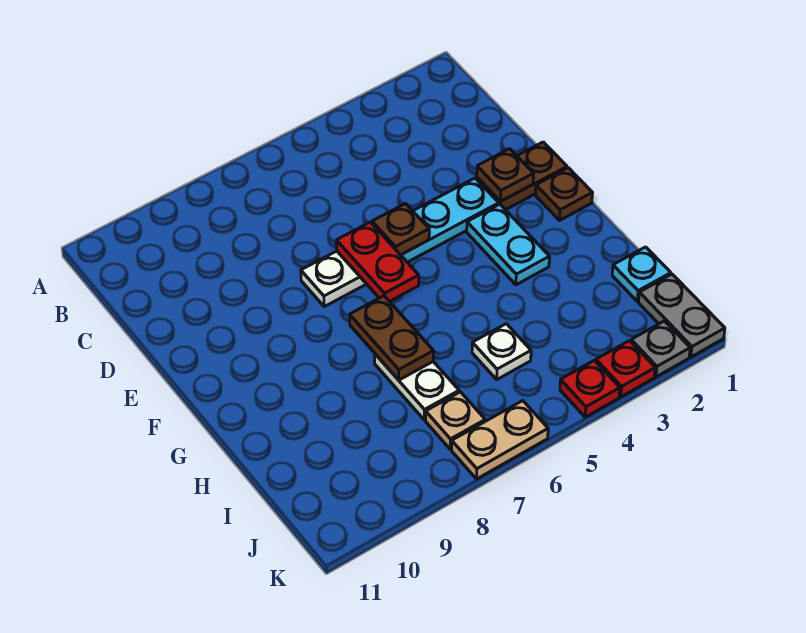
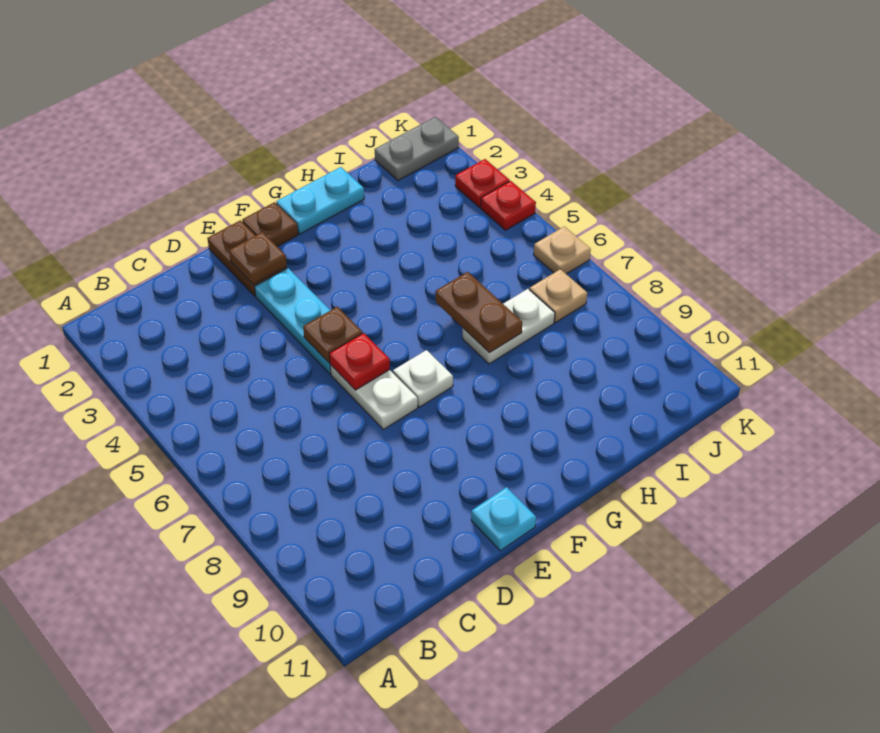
red plate E6:F6 level 2 -> red plate E6 level 2
cyan plate F3:G3 level 1 -> cyan plate G1:H1 level 1
brown plate G7:H7 level 2 -> brown plate H6:H7 level 2
cyan plate I1 level 1 -> cyan plate E11 level 1
white plate I5 level 1 -> white plate F7 level 1
grey plate K2 level 1 -> none
tan plate K6:K7 level 1 -> tan plate K6 level 1

